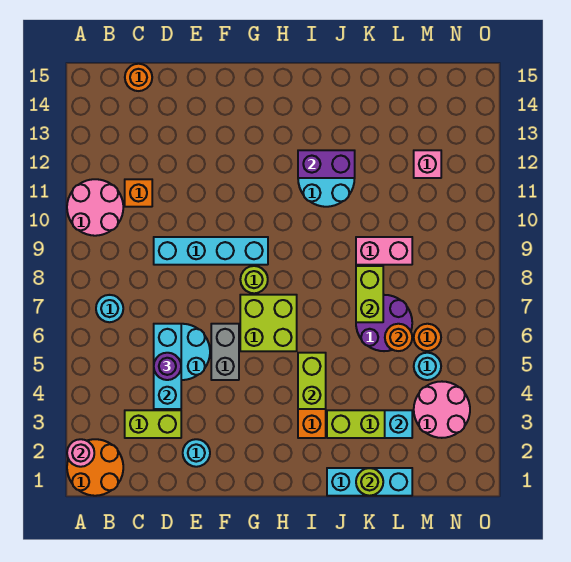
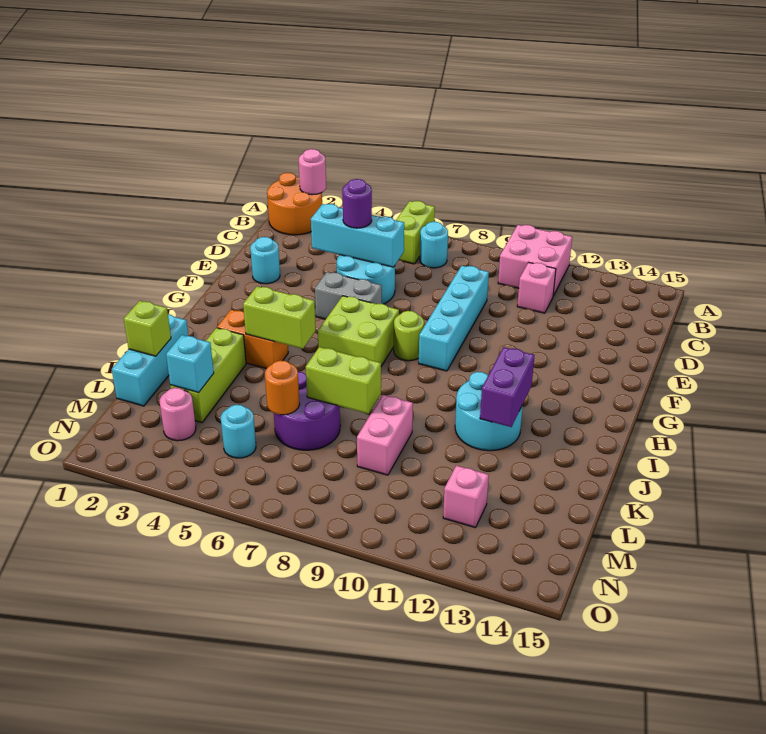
pink round brick A10:B11 level 1 -> pink brick A10:B11 level 1
lime brick C3:D3 level 1 -> lime brick A6:B6 level 1
orange brick C11 level 1 -> pink brick C11 level 1
orange round brick C15 level 1 -> none
lime round brick K1 level 2 -> lime brick K1 level 2
pink round brick M3:N4 level 1 -> pink round brick M3 level 1
orange round brick M6 level 1 -> none

